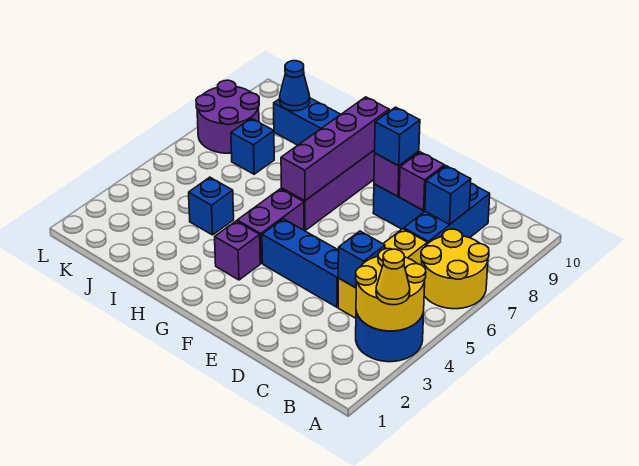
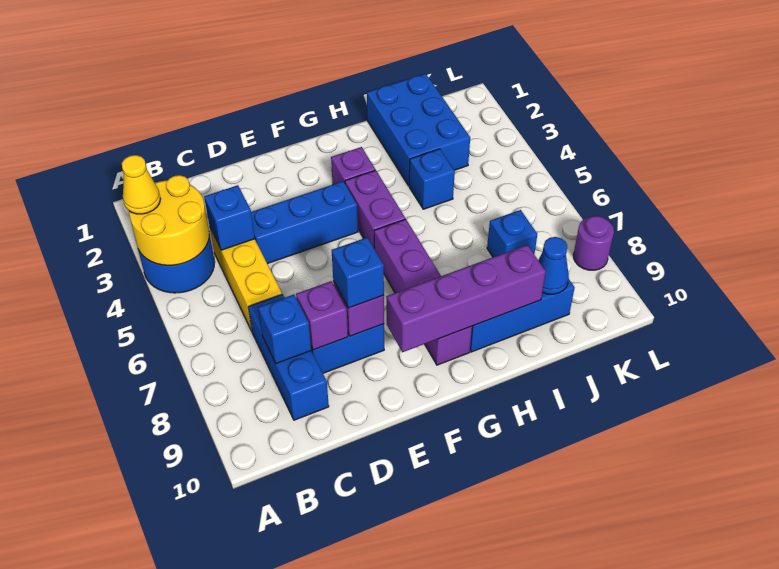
yellow round brick A6:B7 level 1 -> none
purple brick G6:G9 level 2 -> purple brick F9:I9 level 2
none -> blue brick I1:J3 level 1
purple round brick K7:L8 level 1 -> purple round brick L8 level 1

